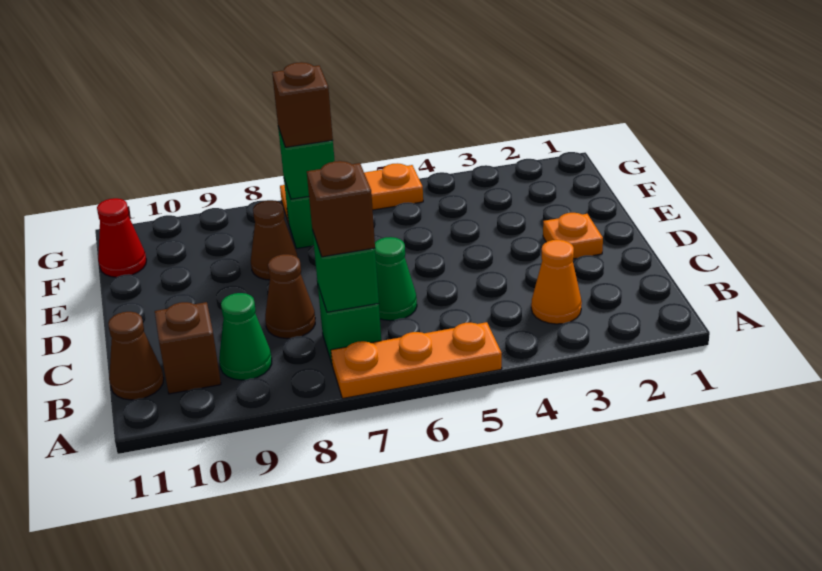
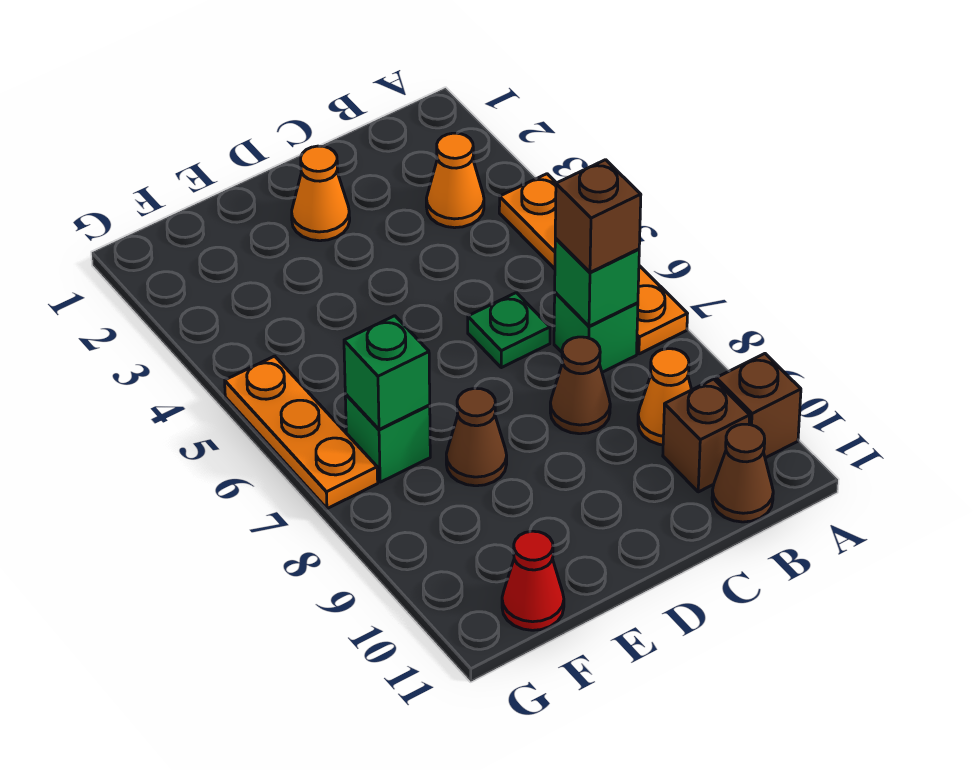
orange plate A5:A7 level 1 -> orange plate A4:A7 level 1
green cone B9 level 1 -> orange cone B9 level 1
green cone C6 level 1 -> green plate C6 level 1
orange plate D2 level 1 -> orange cone D2 level 1
brown brick F7 level 3 -> brown brick A10 level 1

